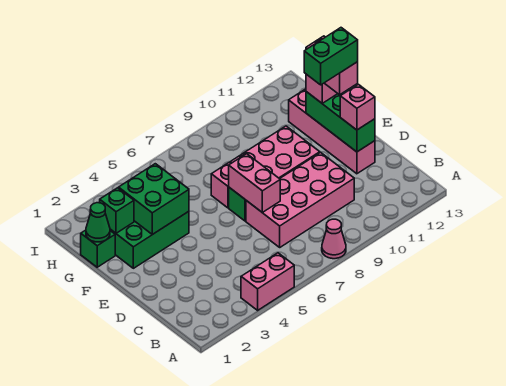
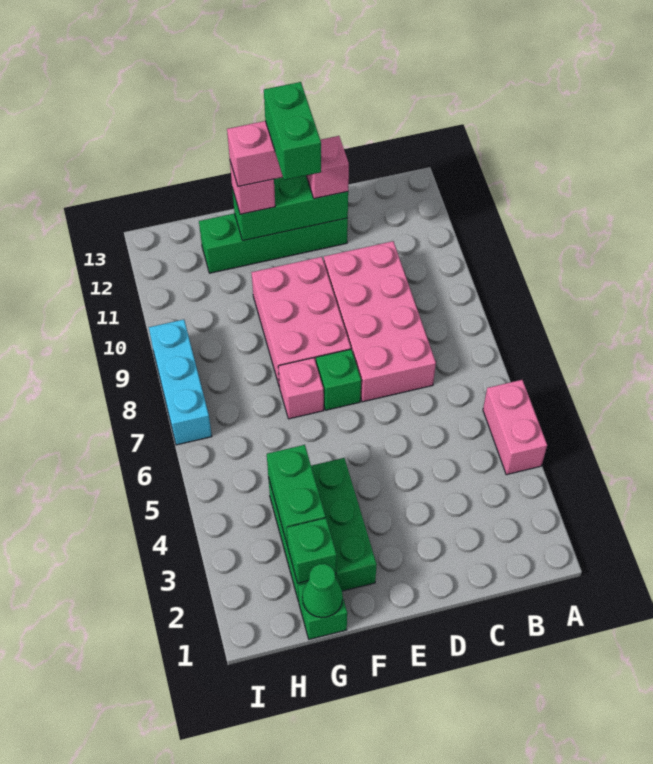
pink cone A8 level 1 -> none
pink brick D7:E7 level 2 -> none
pink brick D12:G12 level 1 -> green brick D12:G12 level 1
green brick F3:G4 level 2 -> green brick G3:G4 level 2
none -> cyan brick I7:I9 level 1

